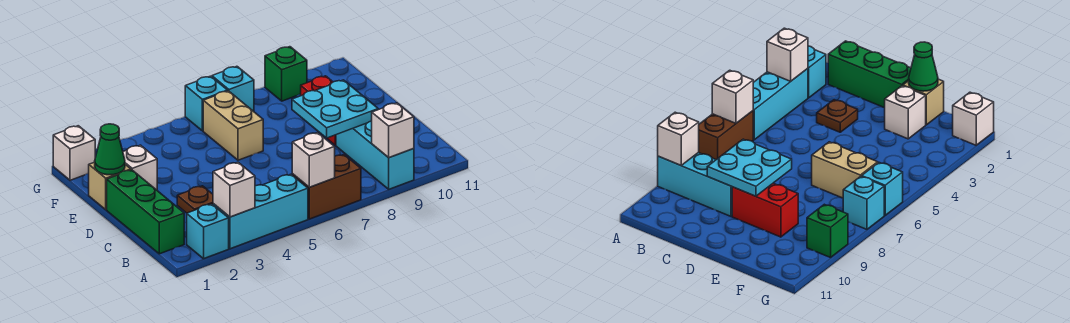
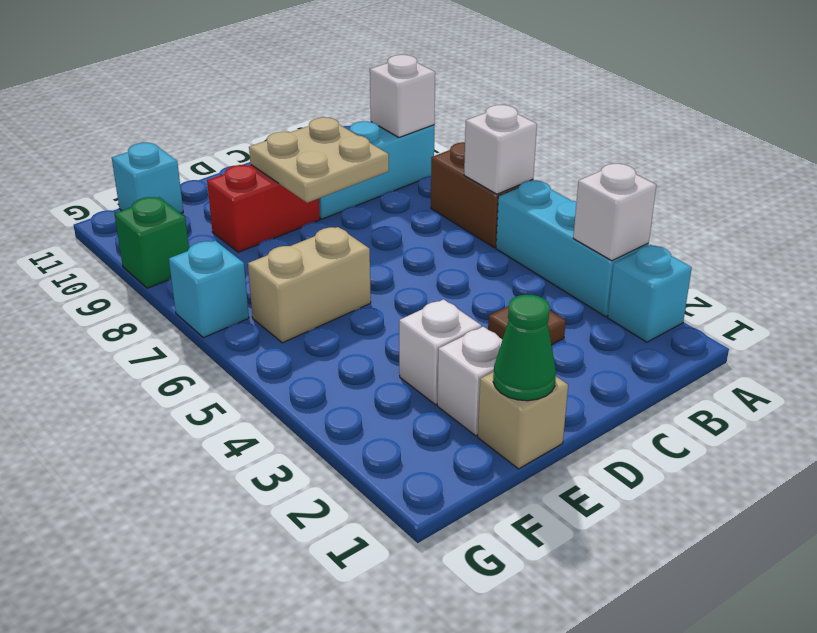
green brick B1:D1 level 1 -> none
cyan plate C8:D9 level 2 -> tan plate C8:D9 level 2
white brick G1 level 1 -> white brick E3 level 1
cyan brick G6 level 1 -> cyan brick F11 level 1

